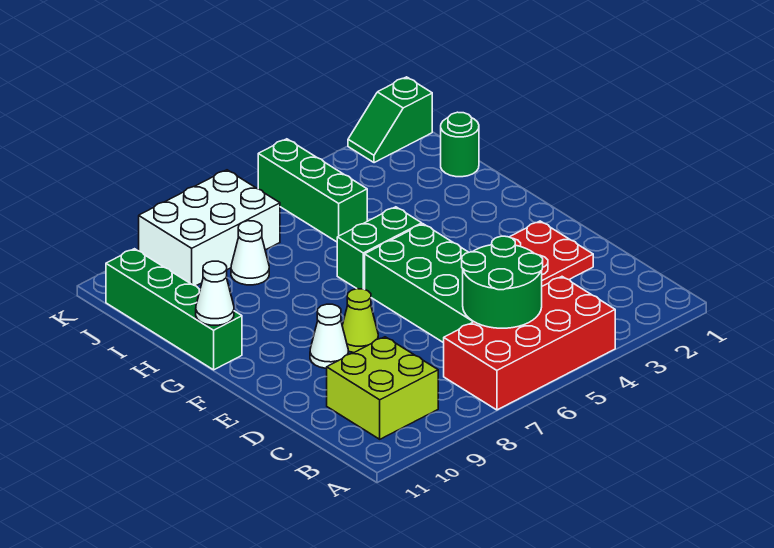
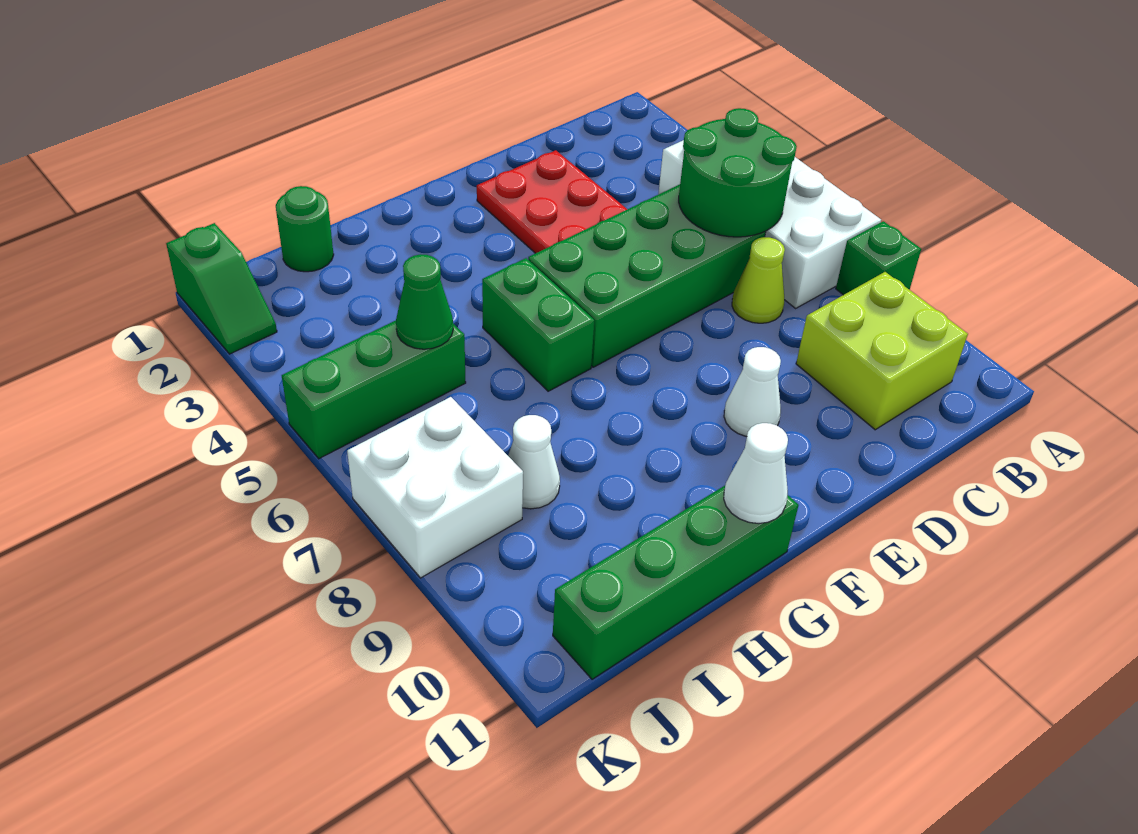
red brick A4:B7 level 1 -> white brick A4:B7 level 1
none -> green brick A8 level 1
lime cone E8 level 1 -> lime cone C7 level 1
none -> green cone I5 level 2
white brick J7:K9 level 1 -> white brick J7:K8 level 1

